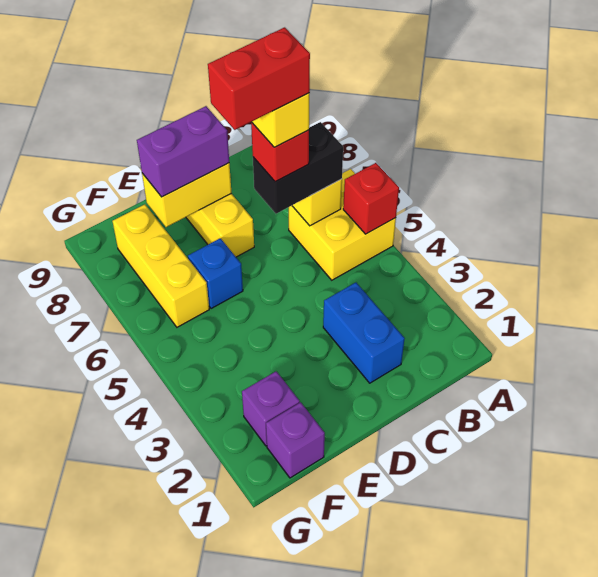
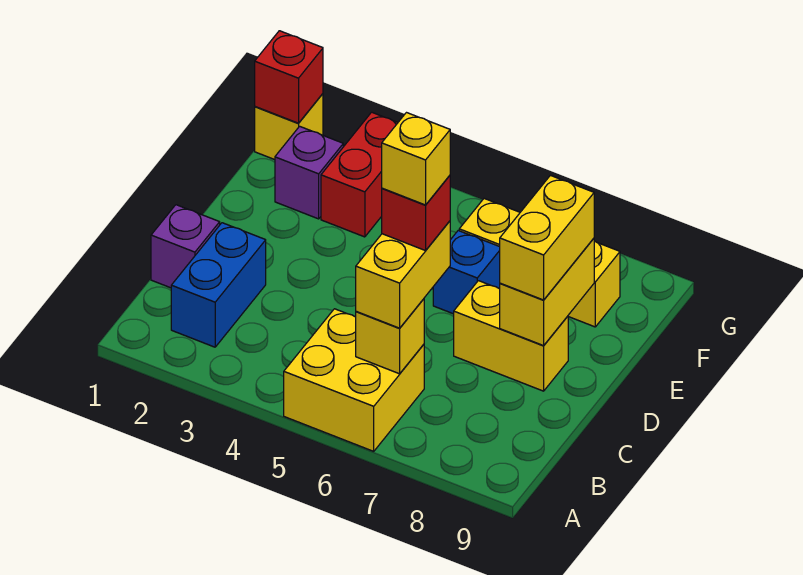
red brick A5 level 2 -> red brick G1 level 2
black brick B6:C6 level 3 -> yellow brick B6:C6 level 3
blue brick C2:C3 level 1 -> blue brick B2:C2 level 1
red brick C6:D6 level 6 -> red brick F3:G3 level 1
purple brick D8:E8 level 3 -> yellow brick D8:E8 level 3
purple brick F1 level 1 -> purple brick C1 level 1
none -> yellow brick G1 level 1

